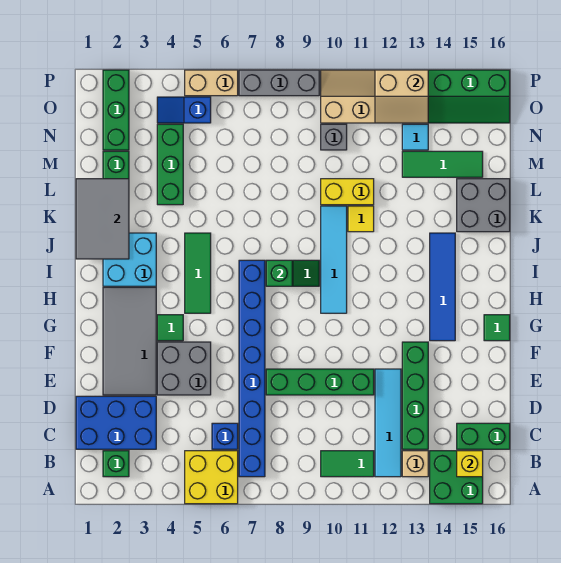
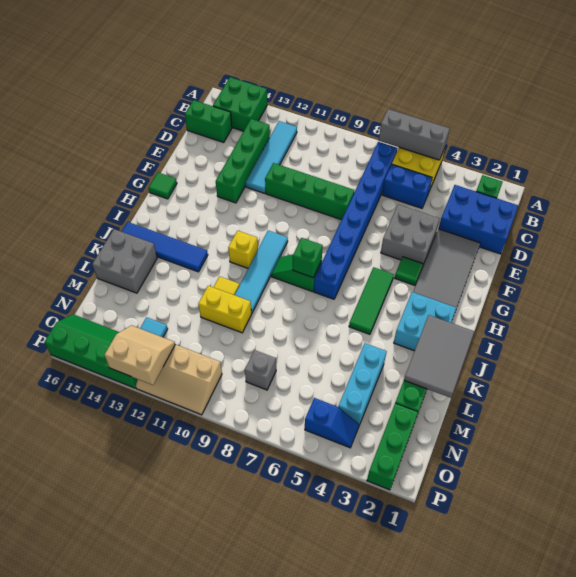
green tile B10:B11 level 1 -> none
tan brick B13 level 1 -> none
yellow brick B15 level 2 -> yellow brick I11 level 1
blue brick C6 level 1 -> blue brick C5:C6 level 1
blue tile G14:J14 level 1 -> blue tile J13:J16 level 1
green brick L4:N4 level 1 -> cyan brick L4:N4 level 1
green tile M13:M15 level 1 -> none
grey brick N10 level 1 -> grey brick N8 level 1
tan brick P5:P6 level 1 -> none
grey brick P7:P9 level 1 -> grey brick A5:A7 level 2

